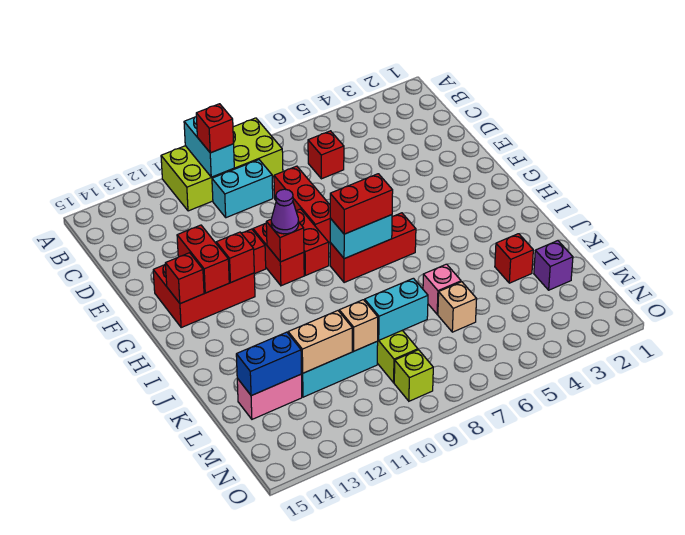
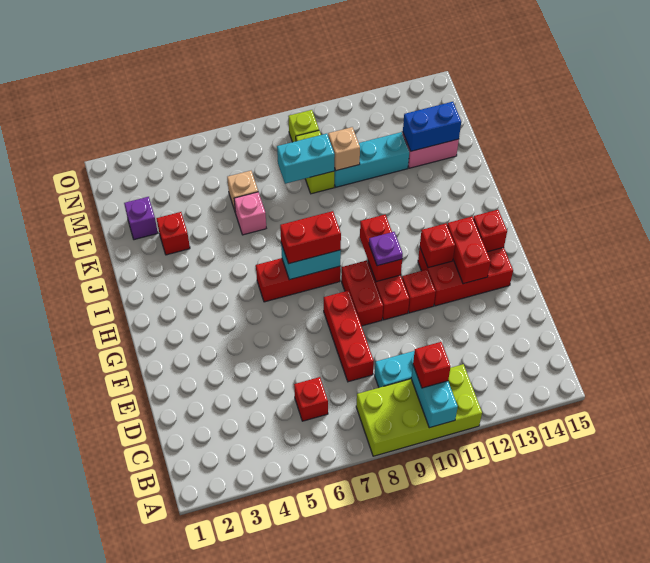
red brick G10 level 2 -> red brick G10:H10 level 2
purple cone G10 level 3 -> purple plate G10 level 3
tan brick L11:L12 level 2 -> none

